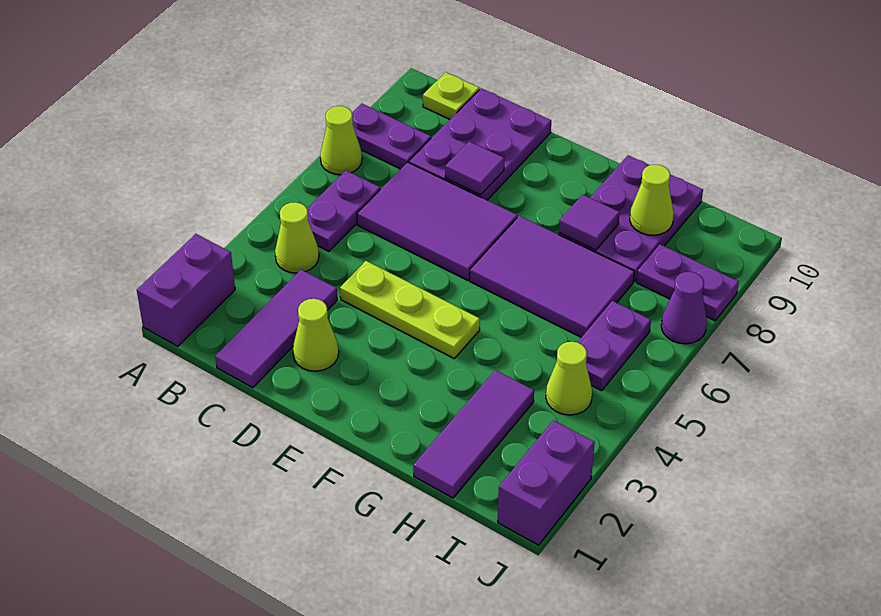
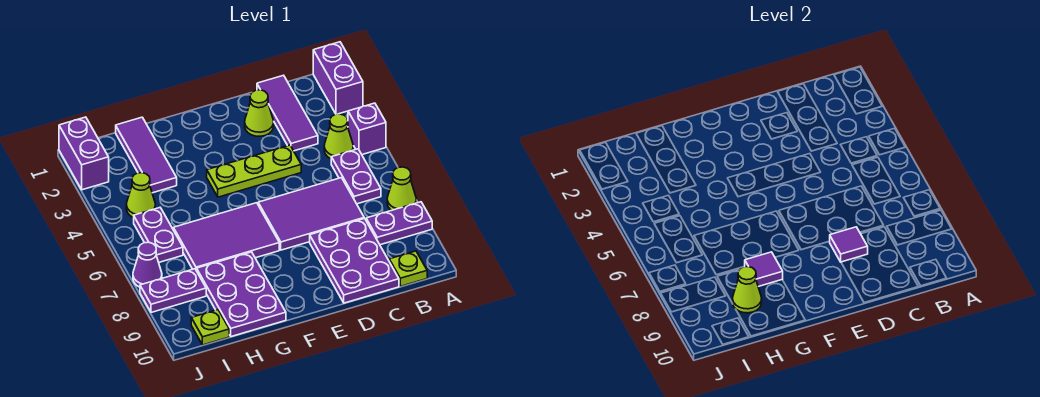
none -> purple brick A4 level 1
none -> lime plate I10 level 1

